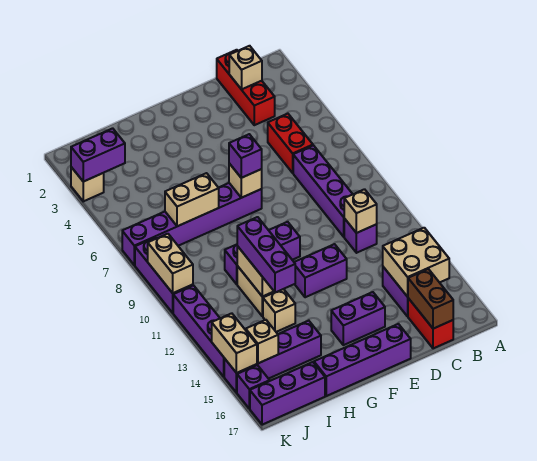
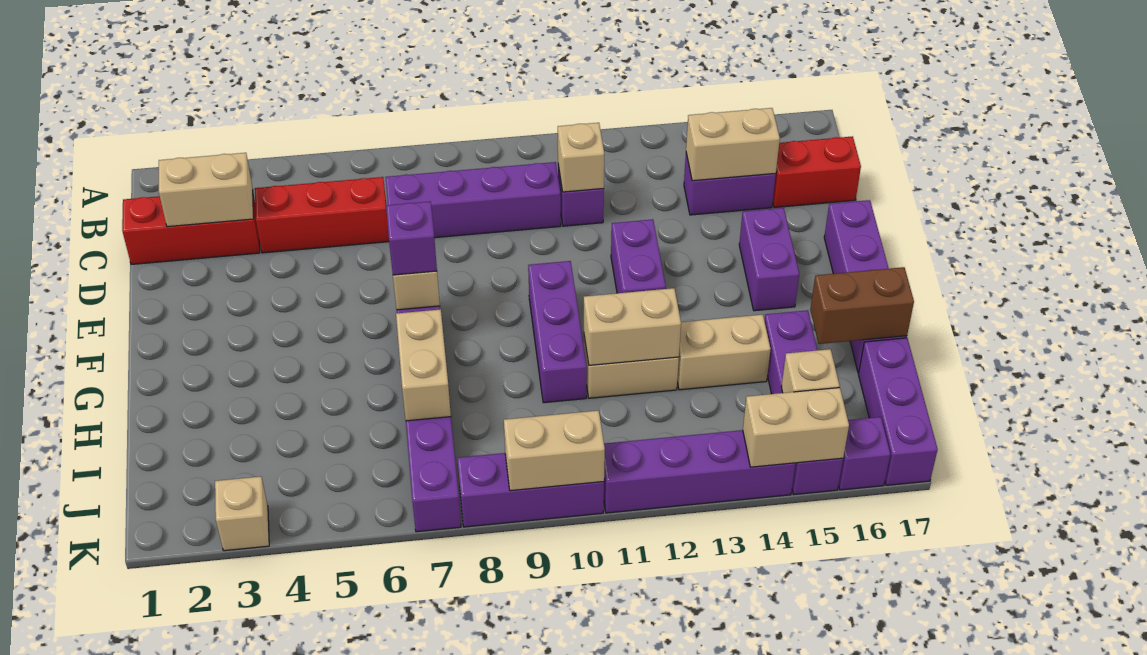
tan brick B14:C15 level 2 -> tan brick C14:C15 level 2
tan brick C2 level 2 -> tan brick C2:C3 level 2
red brick C5:C6 level 1 -> red brick C4:C6 level 1
brown brick C16:C17 level 2 -> brown brick H16:H17 level 2
purple brick H11:H13 level 3 -> none
tan brick H13 level 1 -> tan brick H13:H14 level 1
purple brick J3:K3 level 2 -> none

